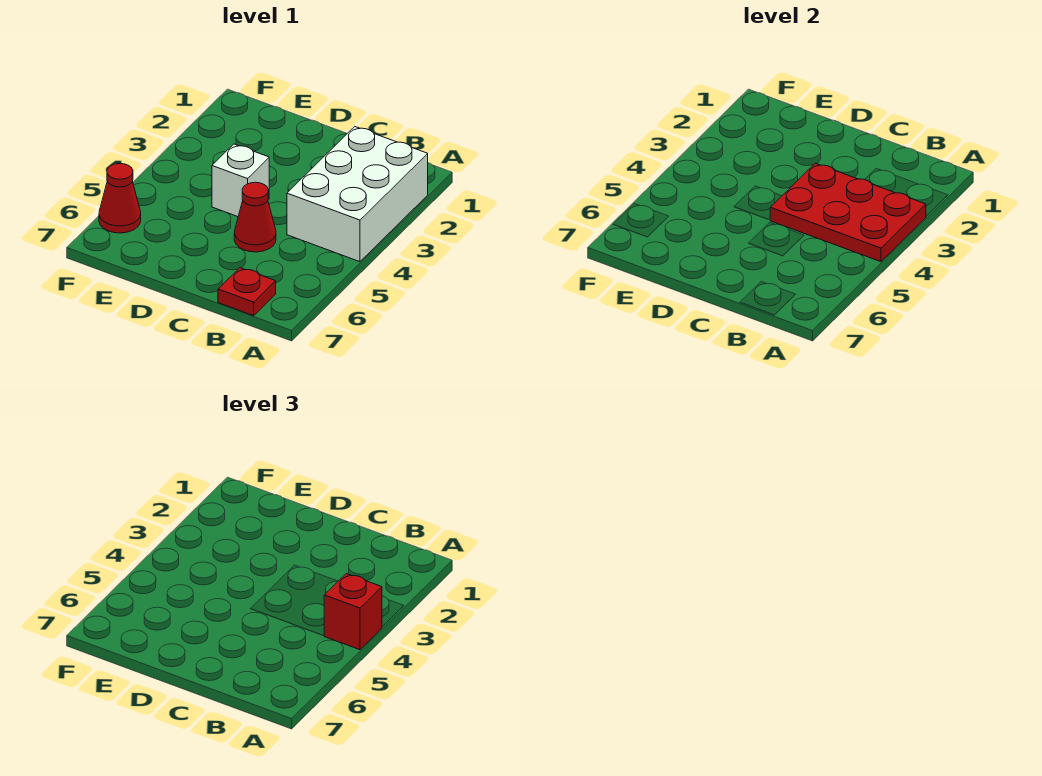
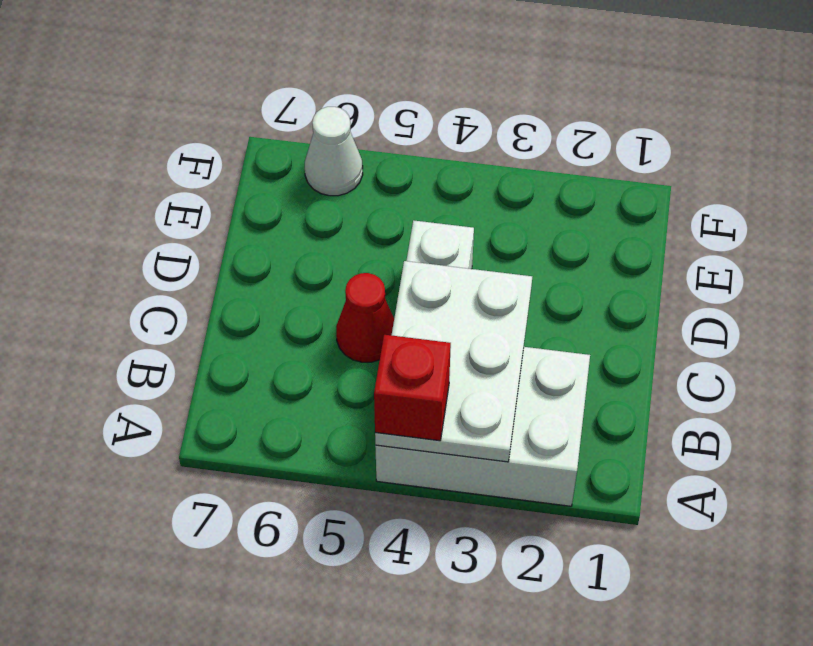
red plate A3:C4 level 2 -> white plate A3:C4 level 2
red plate B7 level 1 -> none
red cone F6 level 1 -> white cone F6 level 1

